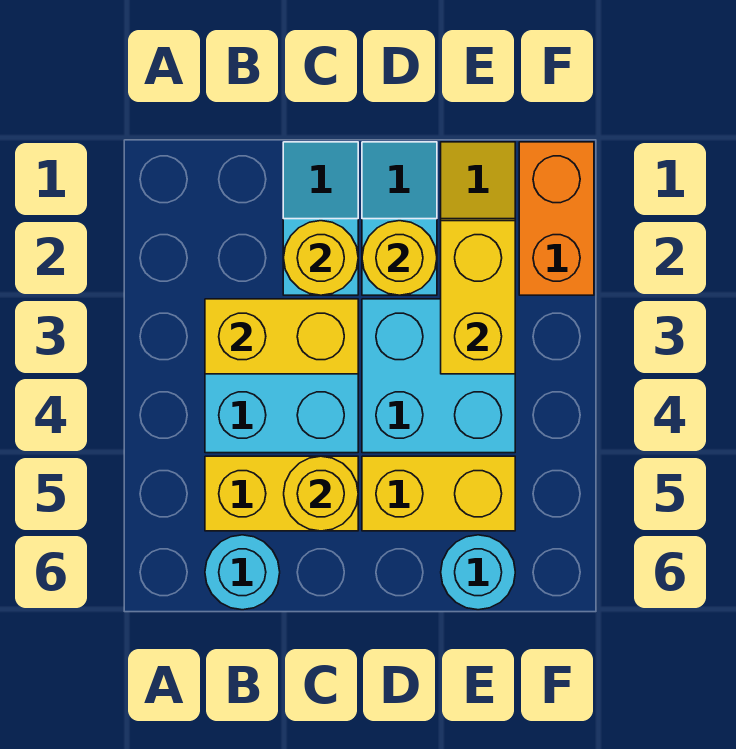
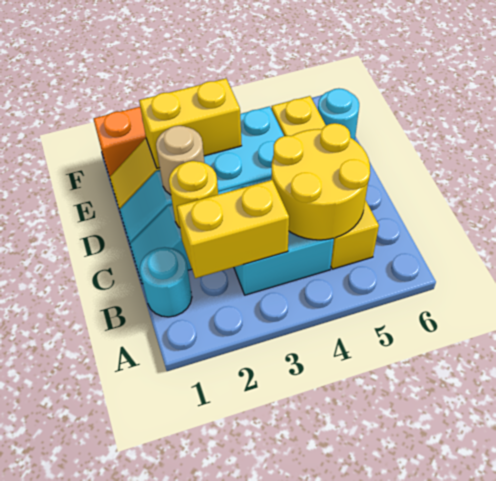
yellow brick B3:C3 level 2 -> yellow brick B2:B3 level 2
cyan round brick B6 level 1 -> cyan round brick B1 level 1
yellow round brick C5 level 2 -> yellow round brick B4:C5 level 2
yellow round brick D2 level 2 -> tan round brick D2 level 2

